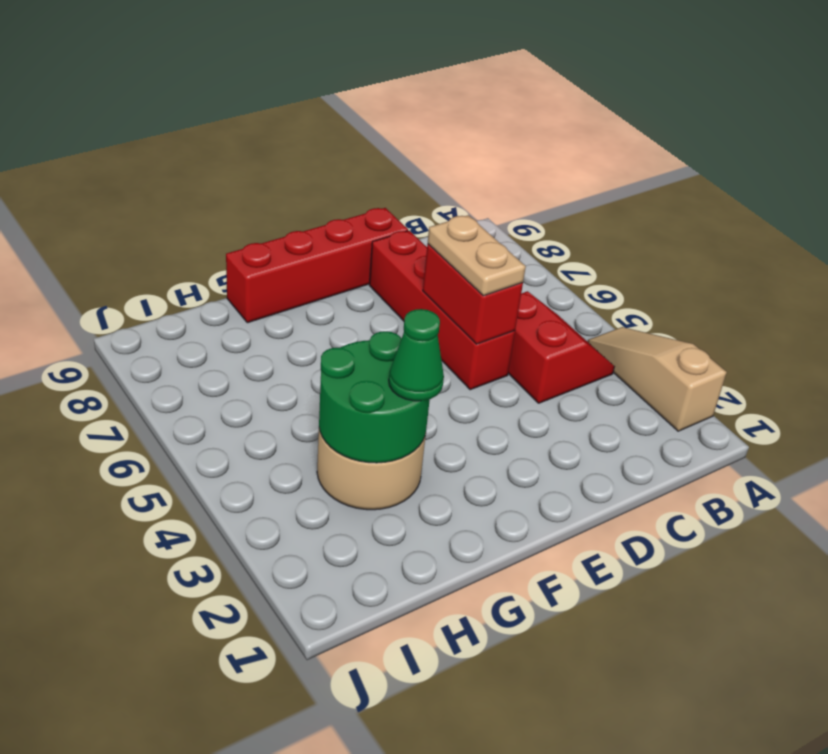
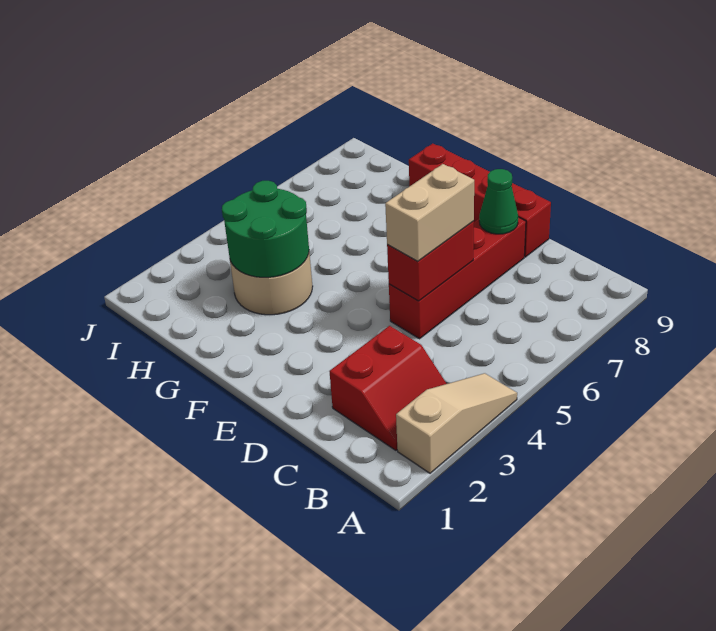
red slope B4:C5 level 1 top C -> red slope B2:C3 level 1 top C
tan plate D5:D6 level 3 -> tan brick D5:D6 level 3
green cone G3 level 3 -> green cone D8 level 2

